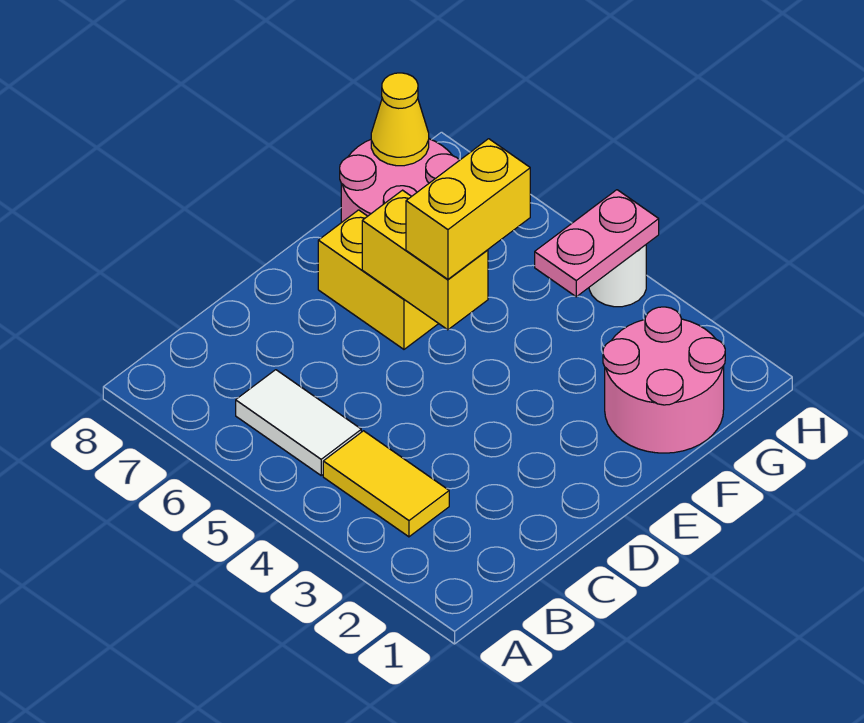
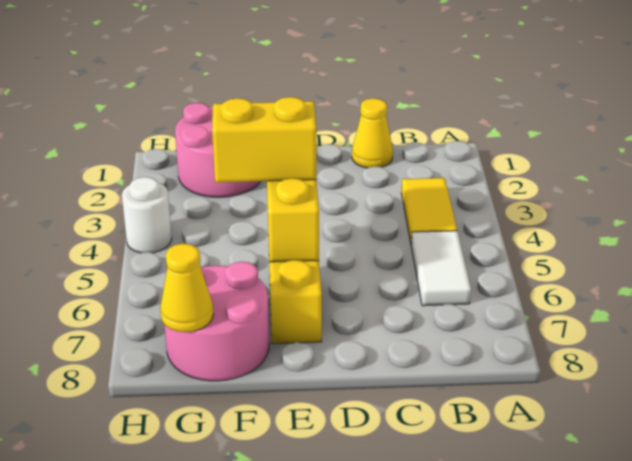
none -> yellow cone C1 level 1
pink plate G4:H4 level 2 -> none

